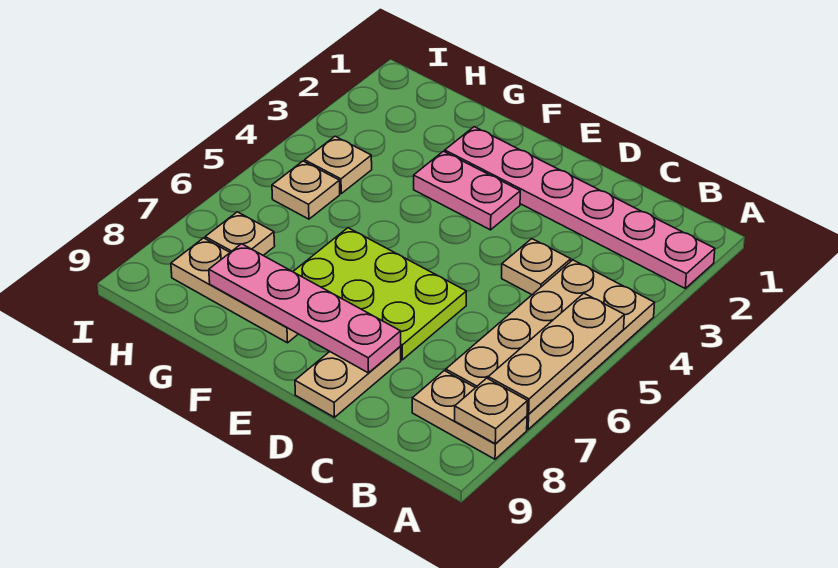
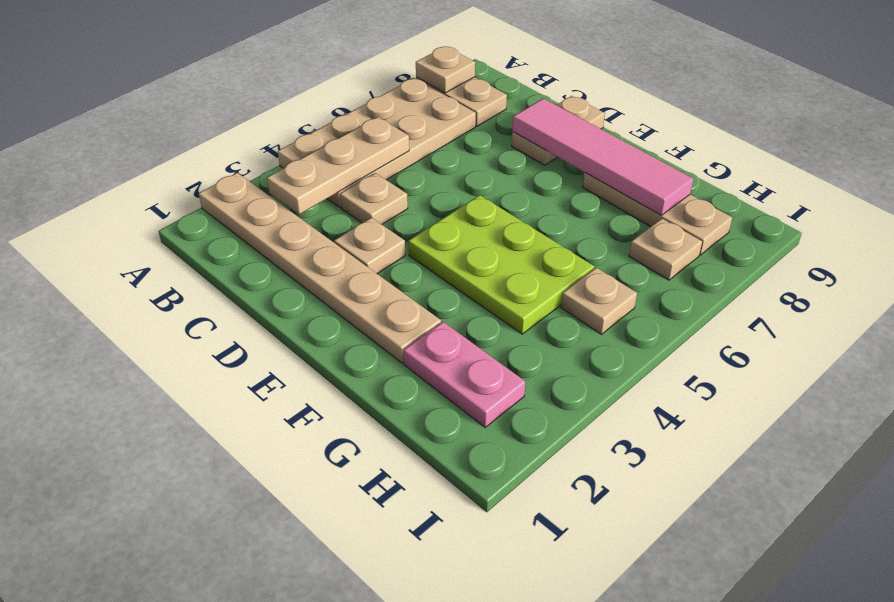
pink plate A2:F2 level 1 -> tan plate A2:F2 level 1
tan plate A5:A7 level 2 -> tan plate B3:B5 level 2
lime plate D6:F7 level 1 -> lime plate E4:G5 level 1
pink plate D8:G8 level 2 -> pink tile D8:G8 level 2
pink plate E3:F3 level 1 -> pink plate G2:H2 level 1
tan plate H4 level 1 -> tan plate D3 level 1

